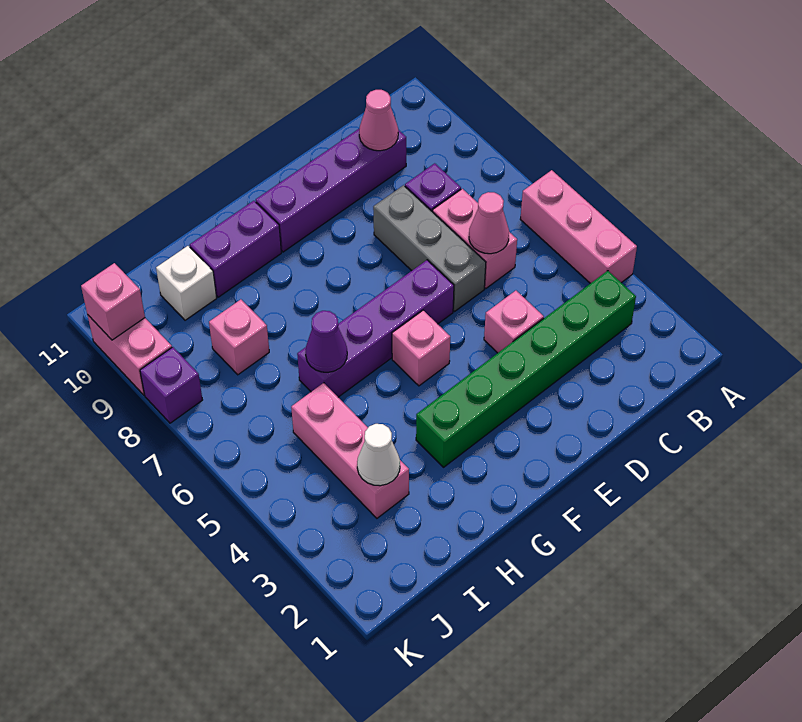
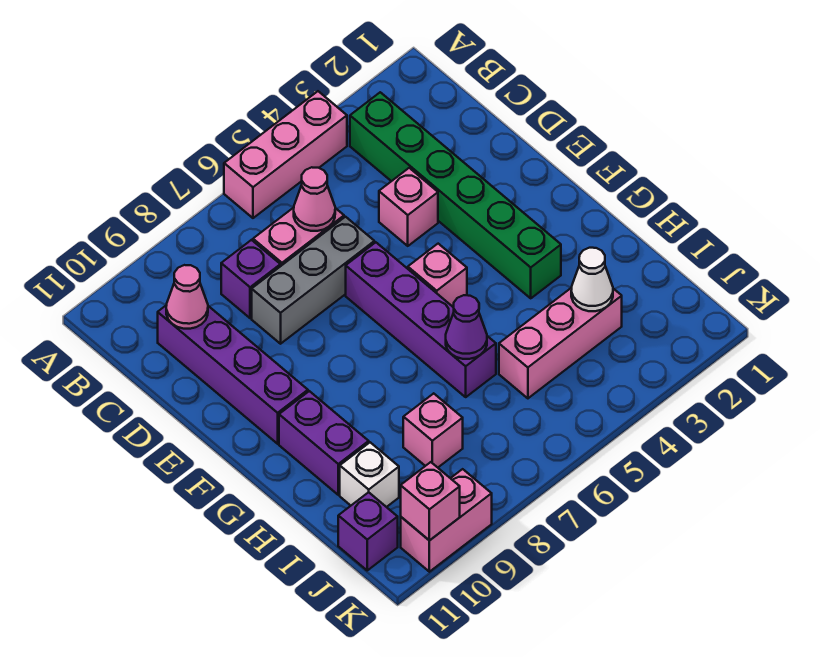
purple brick K8 level 1 -> purple brick J11 level 1

